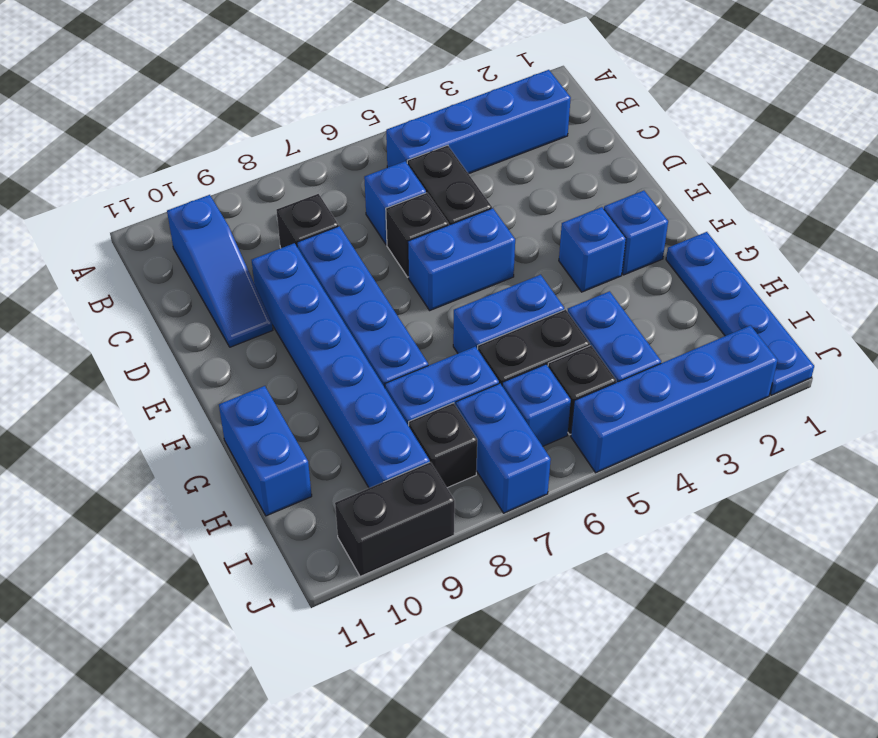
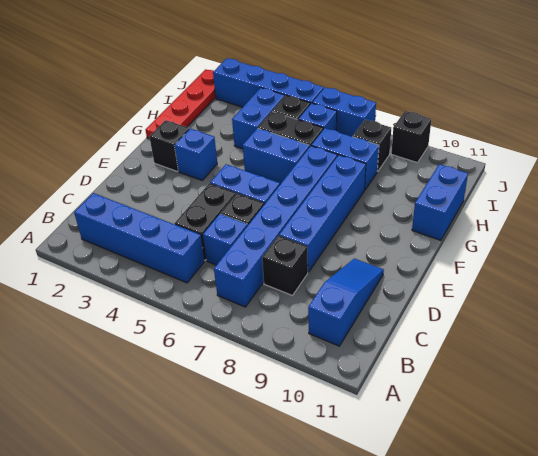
blue brick D9:I9 level 1 -> blue brick B7:G7 level 1
blue brick F2 level 1 -> black brick F2 level 1
blue plate G1:J1 level 1 -> red plate G1:J1 level 1
blue brick I7:J7 level 1 -> blue brick J6:J7 level 1
black brick J9:J10 level 1 -> black brick J9 level 1

